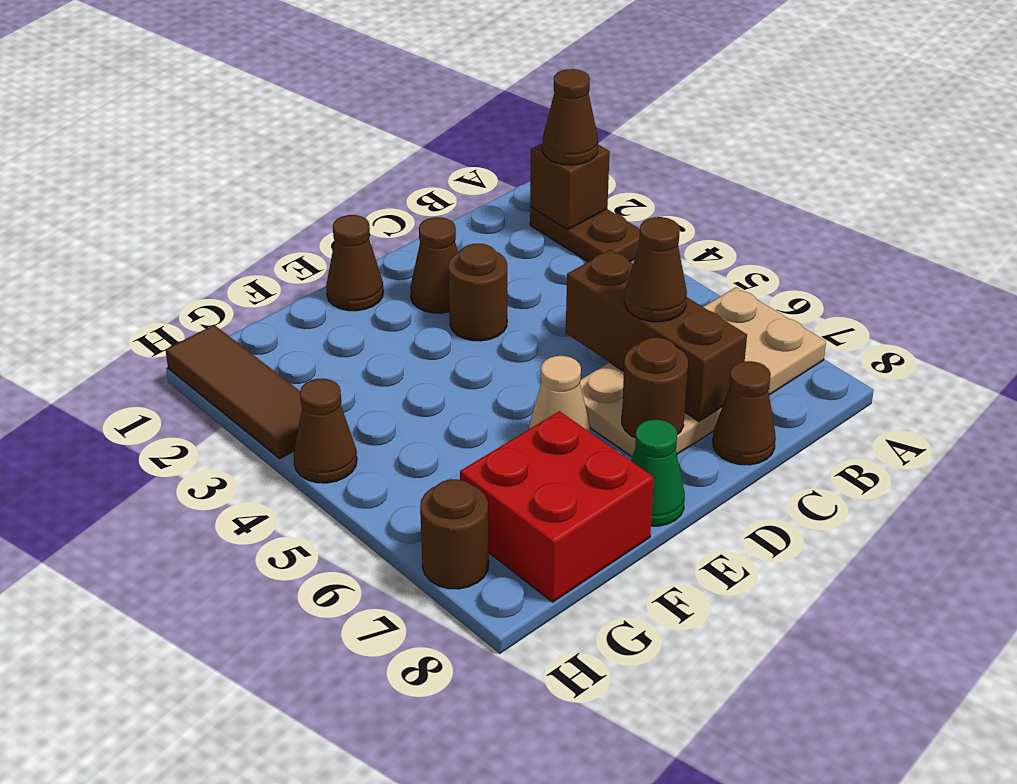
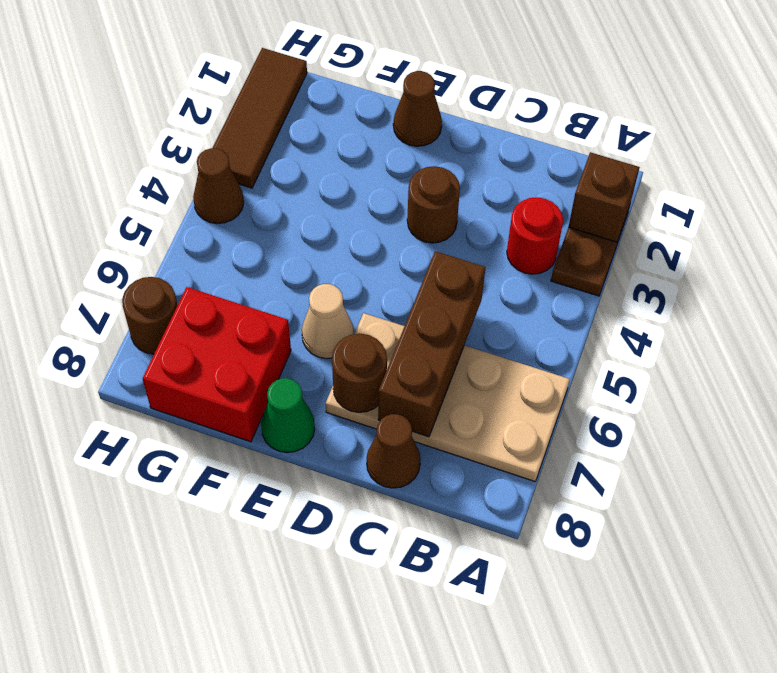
brown cone A2 level 3 -> none
none -> red round brick B3 level 1
brown cone C6 level 3 -> none
brown cone D2 level 1 -> none

